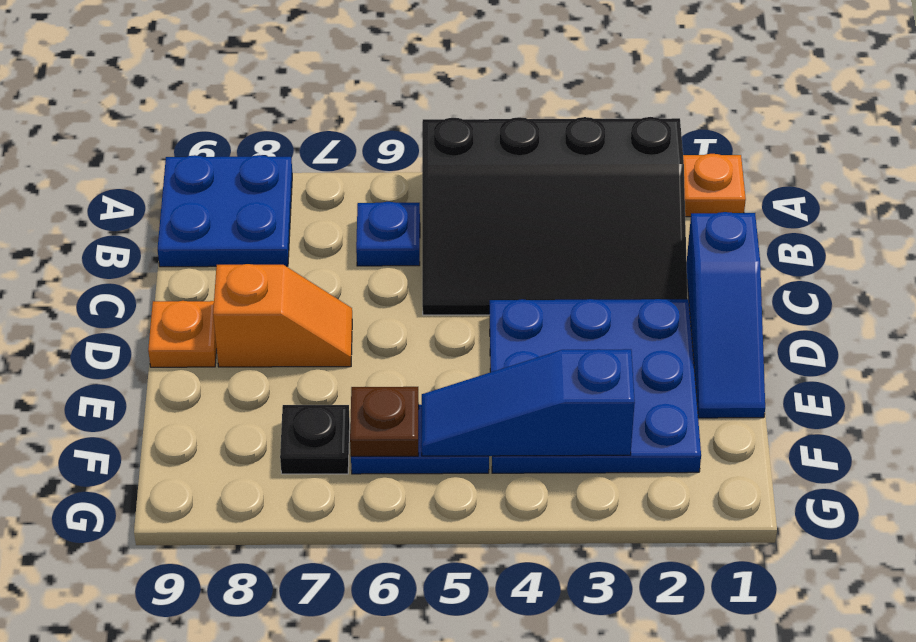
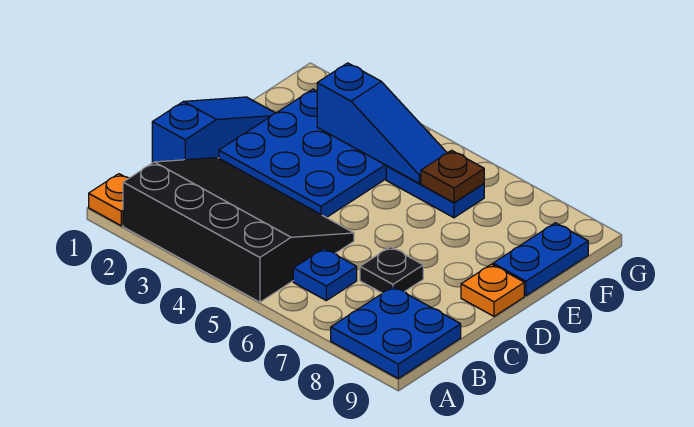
orange slope D7:D8 level 1 top 8 -> none
none -> blue plate E9:F9 level 1
black plate F7 level 1 -> black plate C7 level 1

